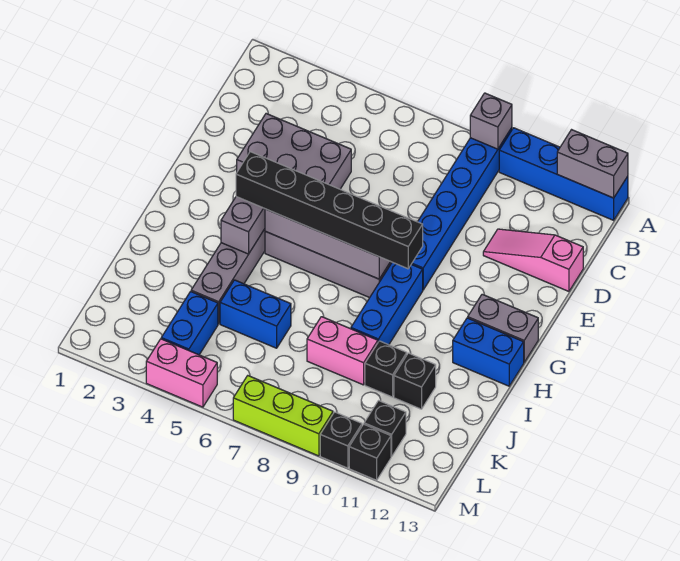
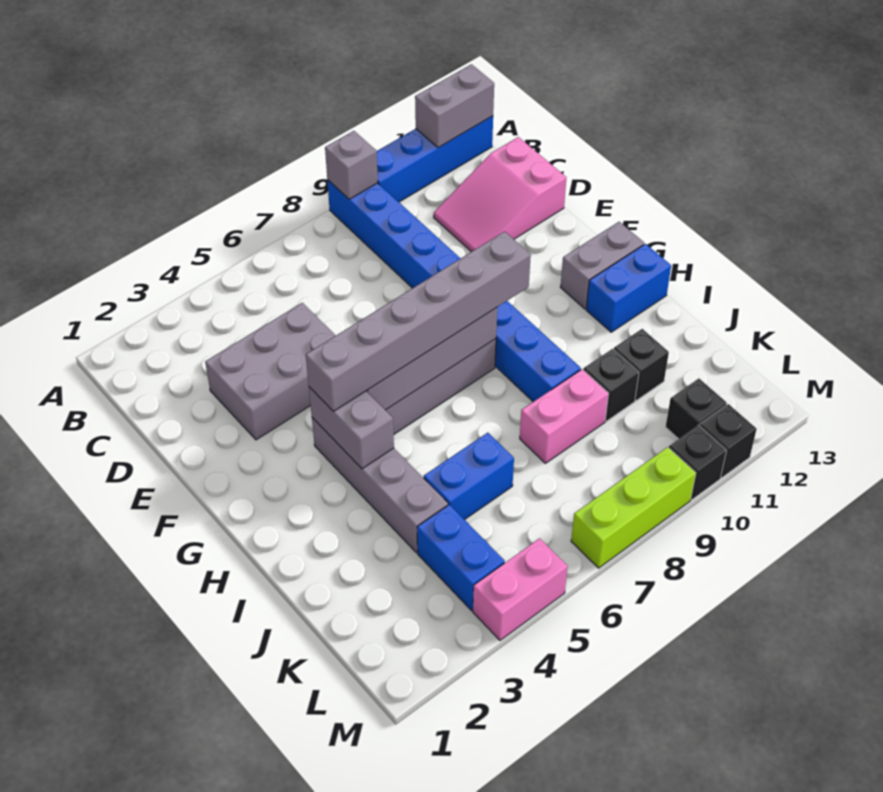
pink slope D11:D13 level 1 top 13 -> pink slope C11:D13 level 1 top 13
black brick G4:G9 level 3 -> grey brick G4:G9 level 3

